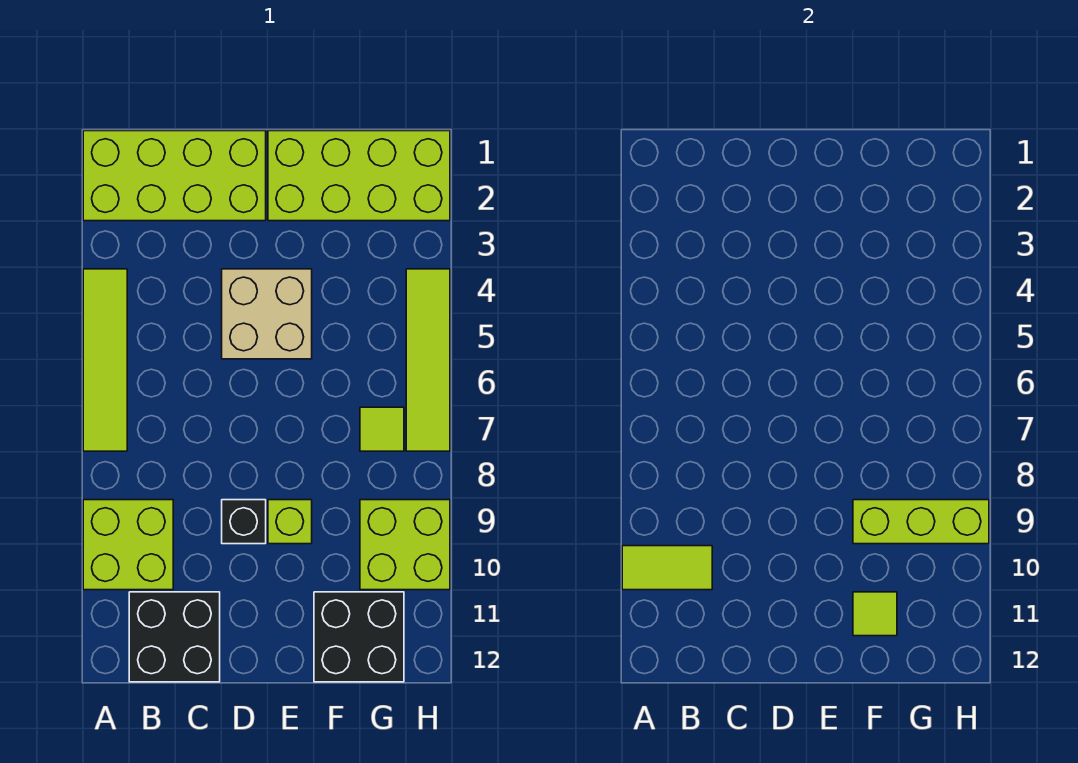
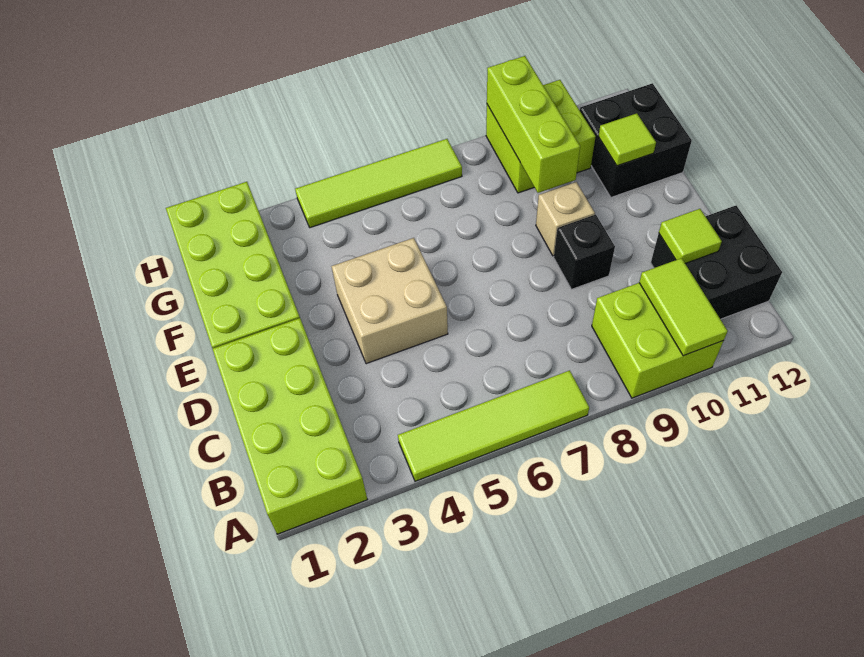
lime brick E9 level 1 -> tan brick E9 level 1
lime tile G7 level 1 -> lime tile C11 level 2

